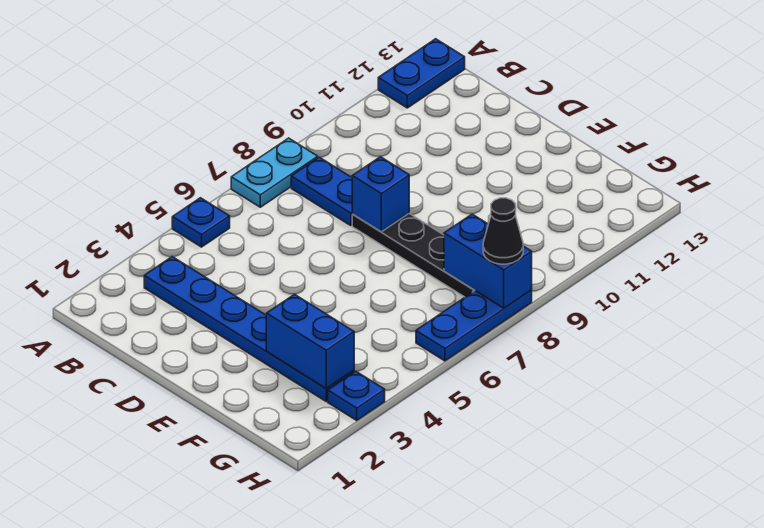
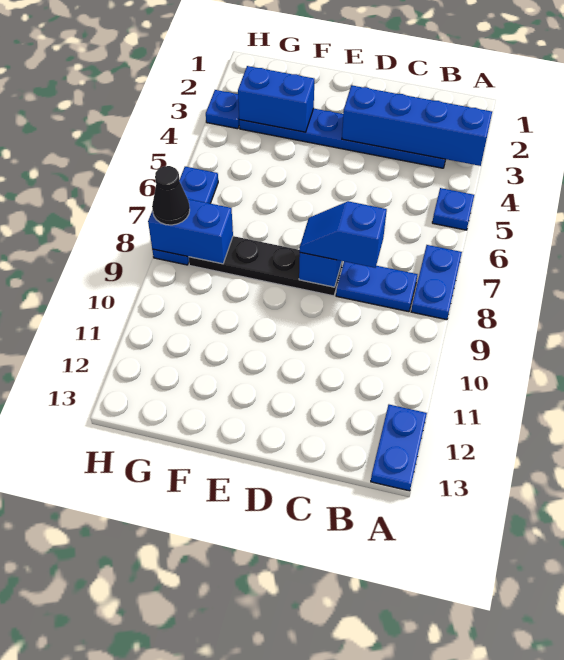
none -> blue brick A3:D3 level 2
cyan plate A7:A8 level 1 -> blue plate A7:A8 level 1
none -> blue slope C8:D8 level 3 top C

